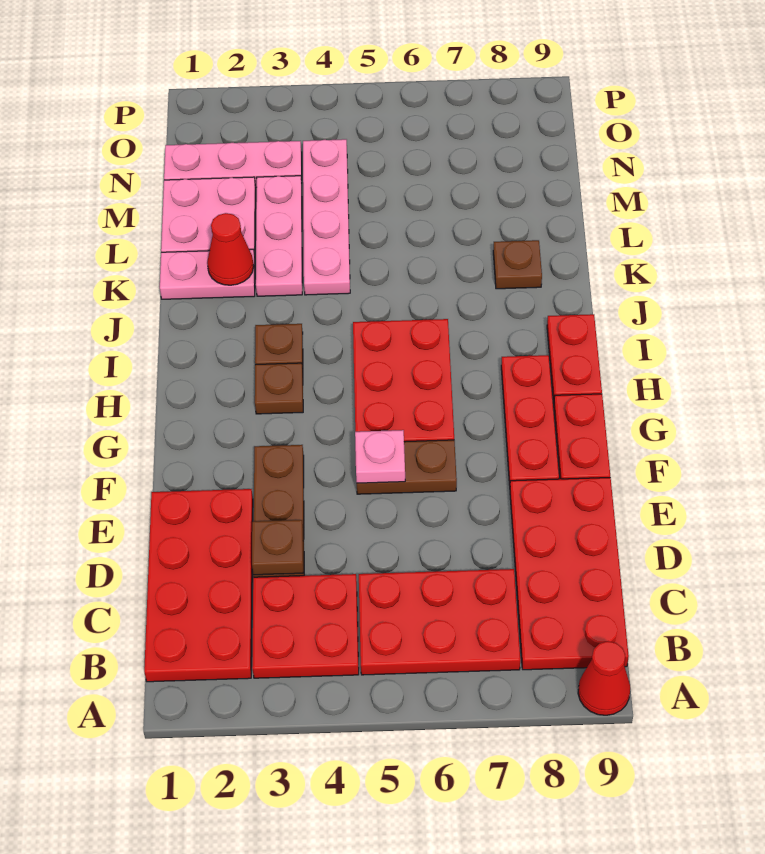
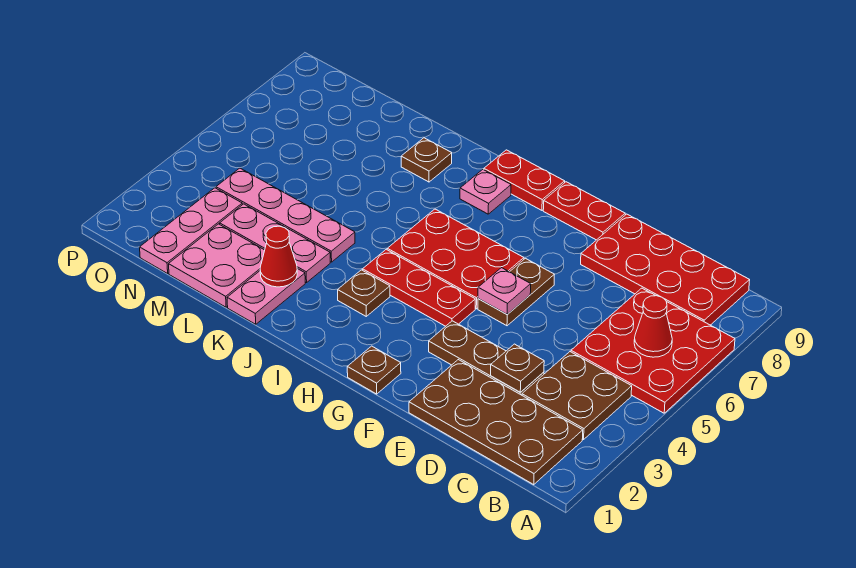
red cone A9 level 1 -> red cone B6 level 2
red plate B1:E2 level 1 -> brown plate B1:E2 level 1
red plate B3:C4 level 1 -> brown plate B3:C4 level 1
red plate B5:C7 level 1 -> red plate A5:C7 level 1
red plate F8:H8 level 1 -> red plate G4:I4 level 1
brown plate H3 level 1 -> brown plate G1 level 1
none -> pink plate I8 level 1

